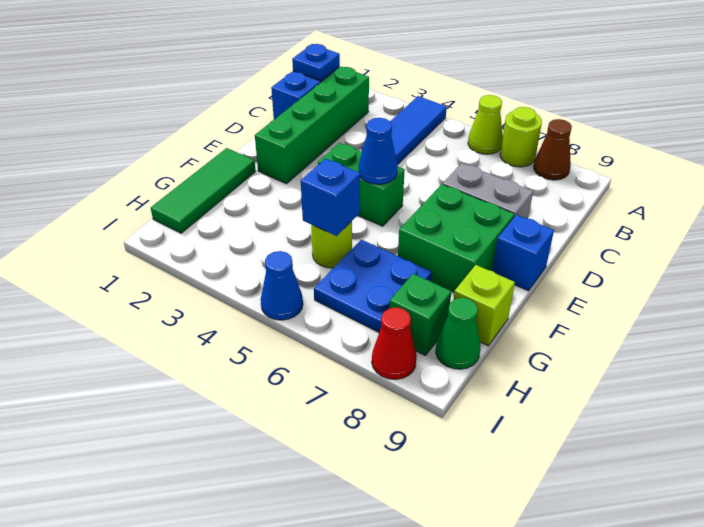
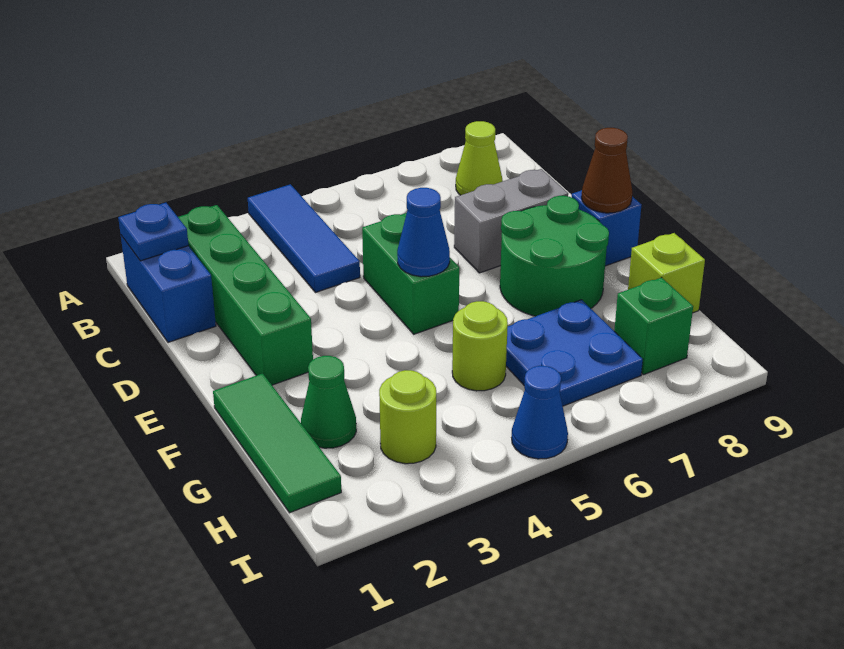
lime cone A6 level 1 -> lime cone B8 level 1
lime round brick A7 level 1 -> lime round brick H3 level 1
brown cone A8 level 1 -> brown cone E9 level 2
green brick E4:E5 level 1 -> green brick D5:E5 level 1
green brick E7:F8 level 1 -> green round brick E7:F8 level 1
blue brick G5 level 2 -> none
green cone H9 level 1 -> green cone G2 level 1
red cone I8 level 1 -> none

